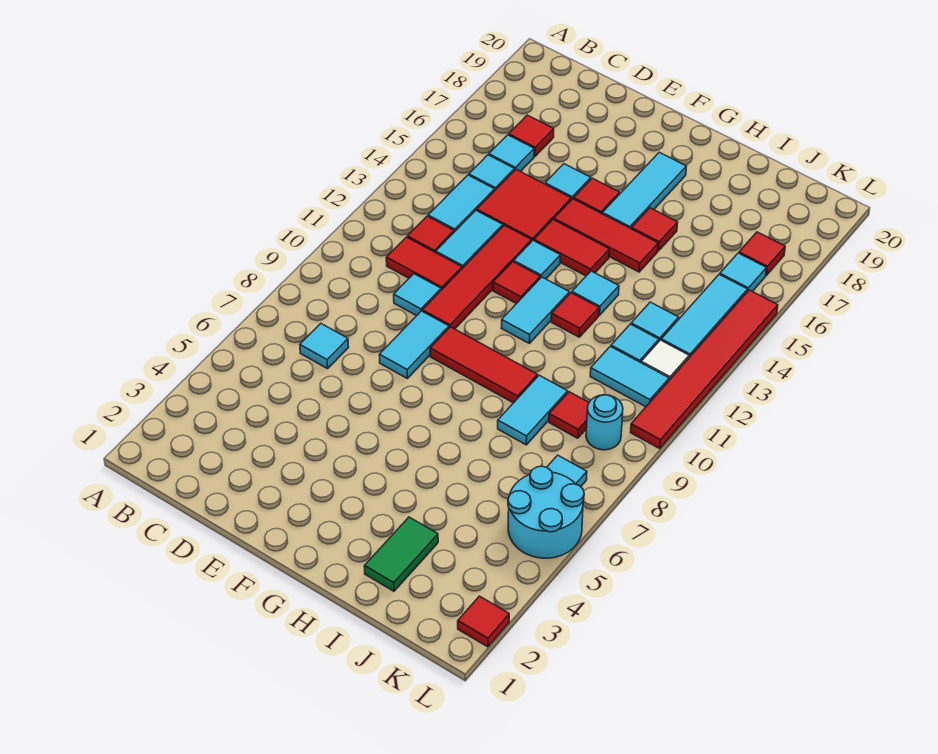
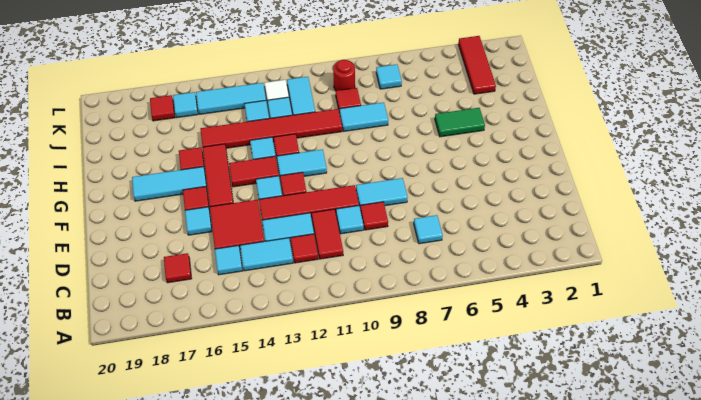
cyan tile C16 level 1 -> none
red tile F9:H9 level 1 -> red tile J3:L3 level 1
red tile F14:G14 level 1 -> red tile G13:G14 level 1
green tile I2:I3 level 1 -> green tile H4:H5 level 1
cyan round brick K5:L6 level 1 -> none
cyan round brick K9 level 1 -> red round brick K9 level 1
red tile L2 level 1 -> red tile D9 level 1
red tile L10:L15 level 1 -> red tile I10:I15 level 1

